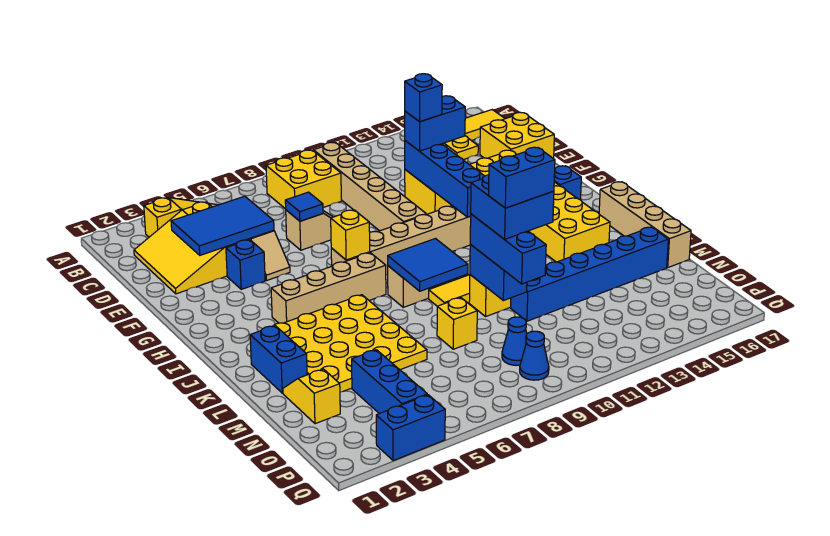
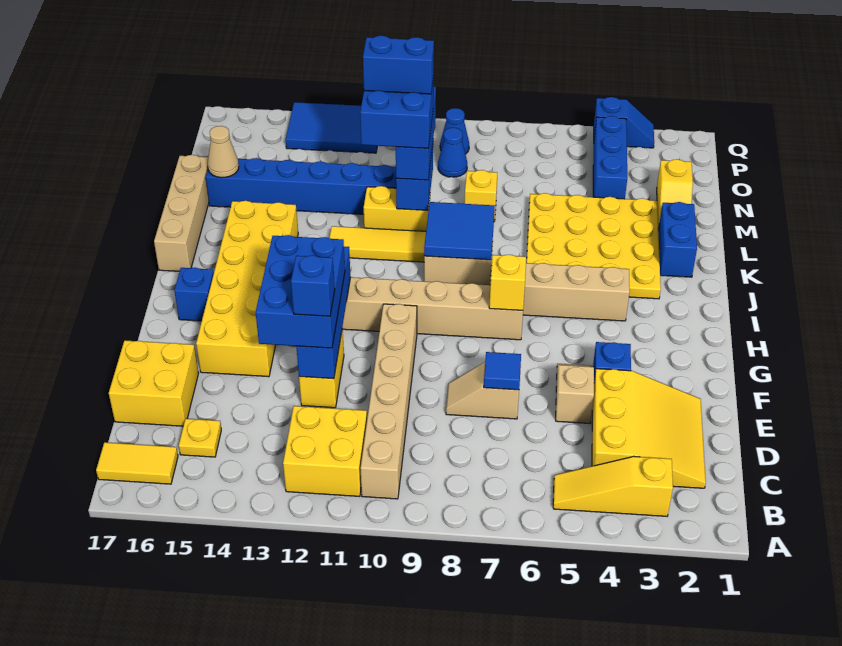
yellow brick B8:C9 level 1 -> yellow brick B11:C12 level 1
blue tile D3:E5 level 2 -> blue tile P12:Q14 level 1
blue brick E12:E13 level 3 -> blue brick E12:G13 level 3
none -> tan cone M16 level 2
blue brick Q3:Q4 level 1 -> blue slope Q3:Q4 level 1 top 4

